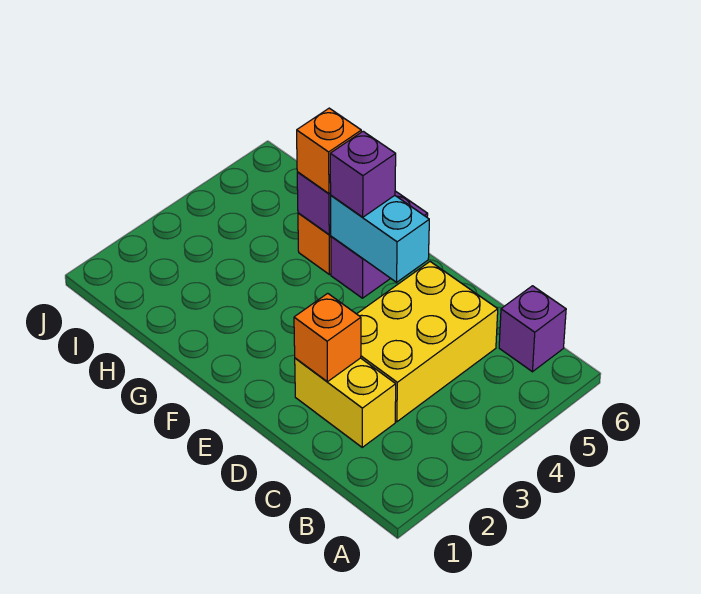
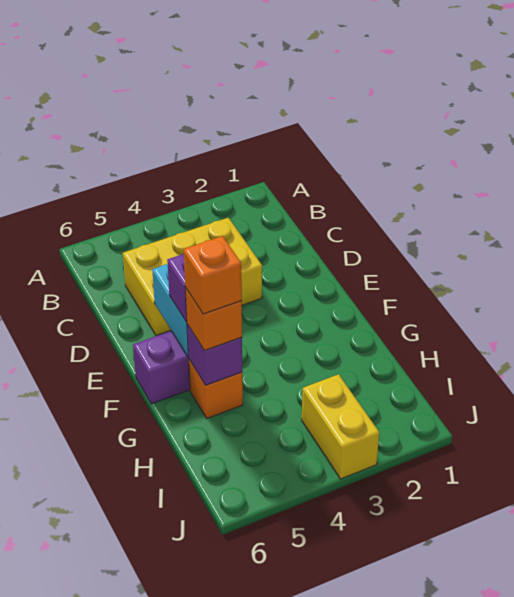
purple brick B6 level 1 -> none
yellow brick C2:D2 level 1 -> yellow brick I3:J3 level 1
orange brick D2 level 2 -> orange brick G5 level 4

